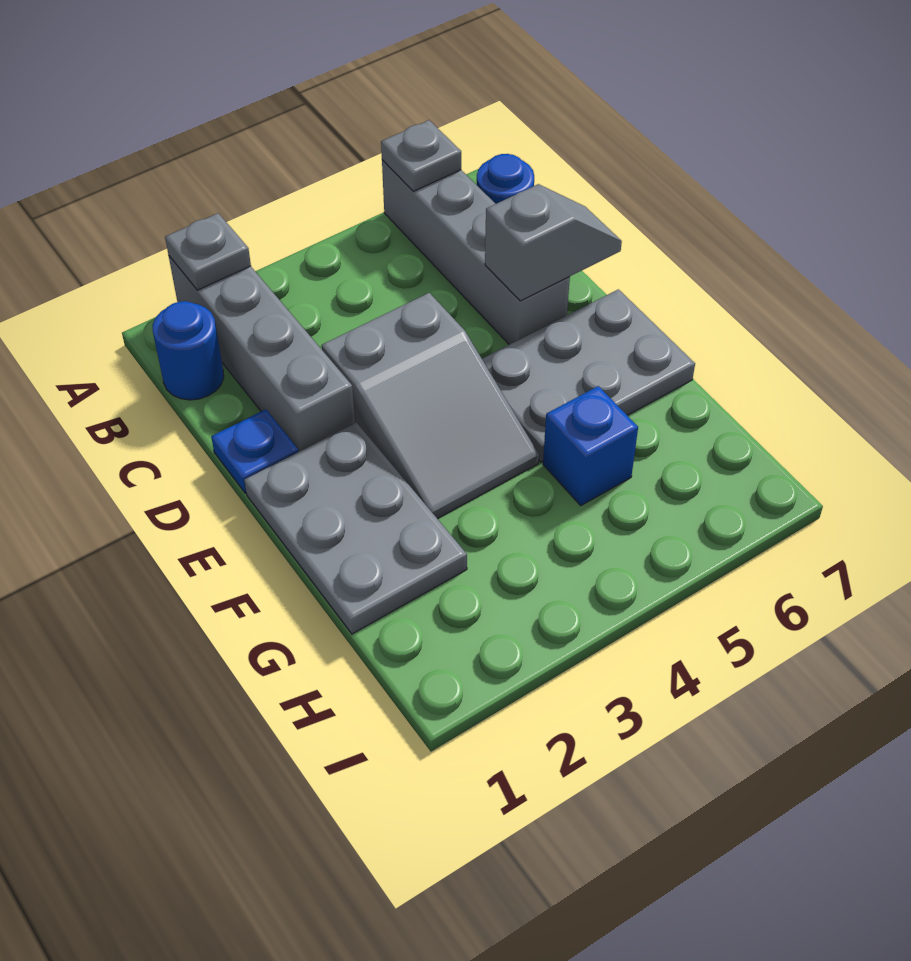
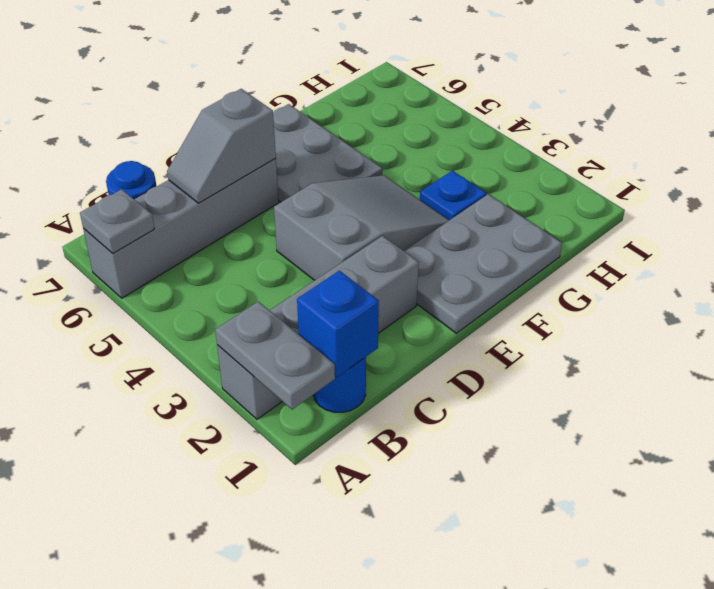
grey plate A2 level 2 -> grey plate A1:A2 level 2
blue plate D1 level 1 -> blue plate G3 level 1
grey slope D6:D7 level 2 top 6 -> grey slope C6:D6 level 2 top D
blue brick G5 level 1 -> blue brick B1 level 2

